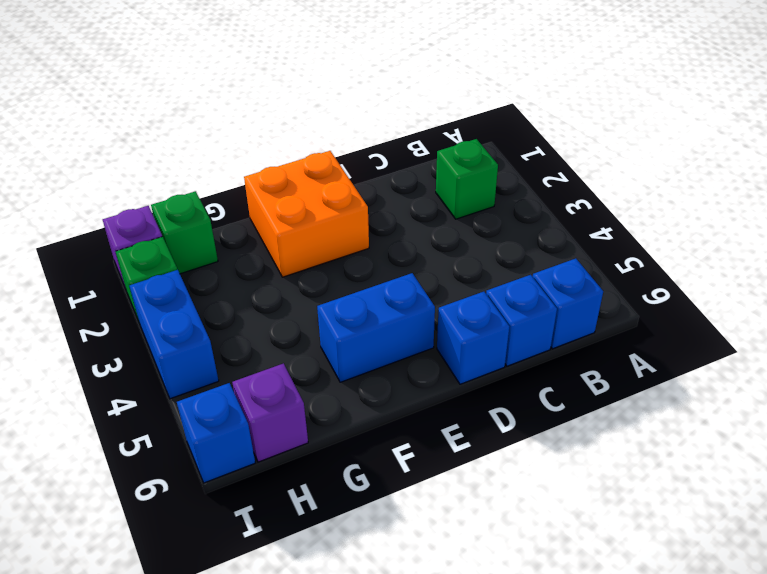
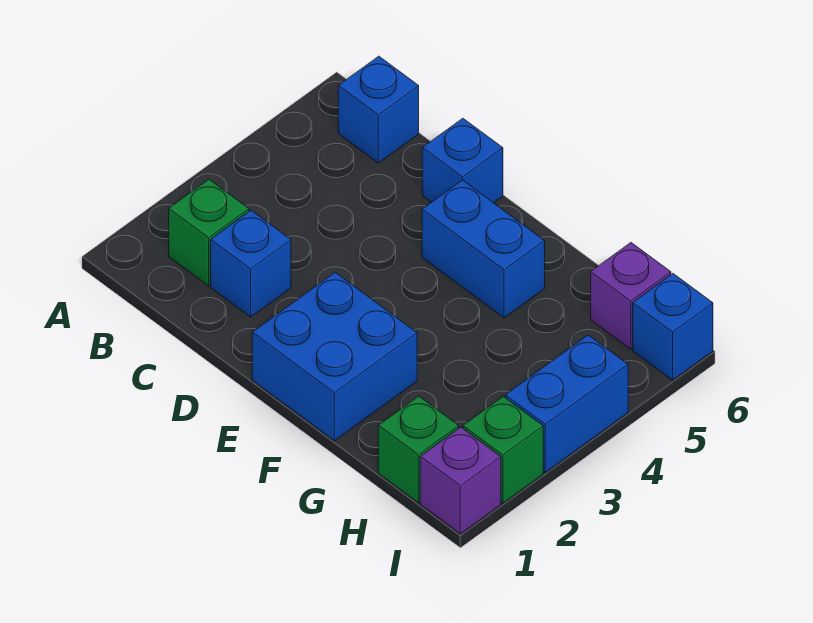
blue brick C6 level 1 -> blue brick C2 level 1
orange brick E1:F2 level 1 -> blue brick E1:F2 level 1

